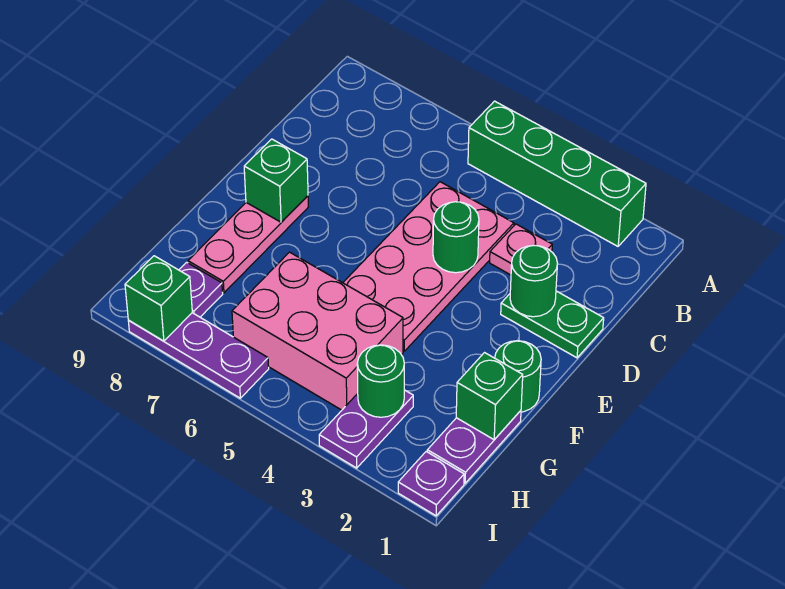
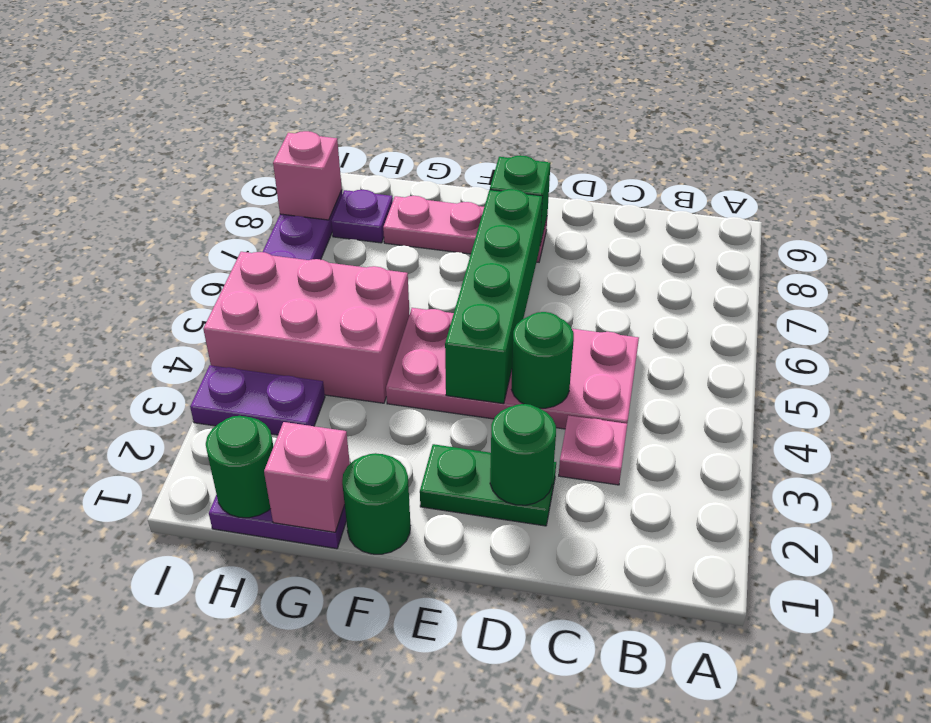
green brick A2:A5 level 1 -> green brick E4:E7 level 2
green plate D1:D2 level 1 -> green plate D2:E2 level 1
green brick G1 level 2 -> pink brick G1 level 2
pink brick G4:H6 level 1 -> pink brick G4:I5 level 1
green round brick H3 level 2 -> green round brick H1 level 2
purple plate I1 level 1 -> none
green brick I8 level 2 -> pink brick I8 level 2

